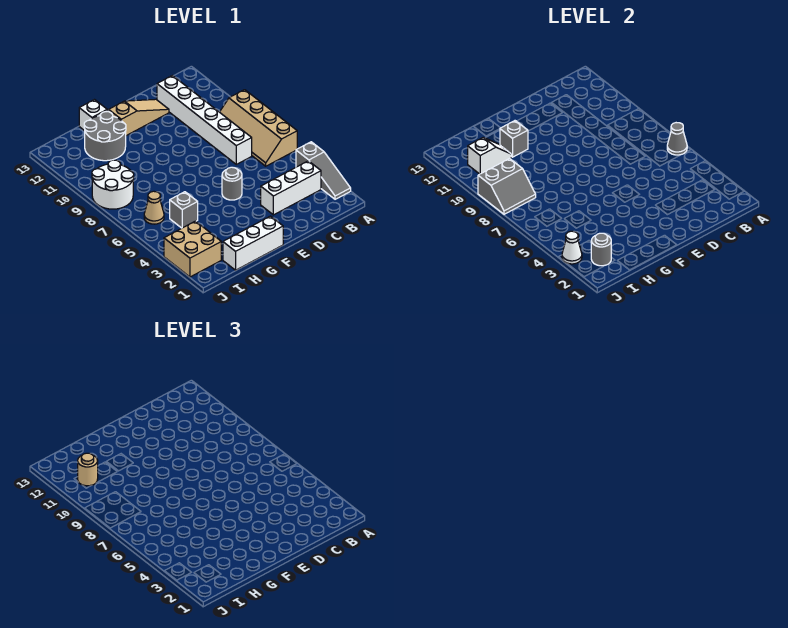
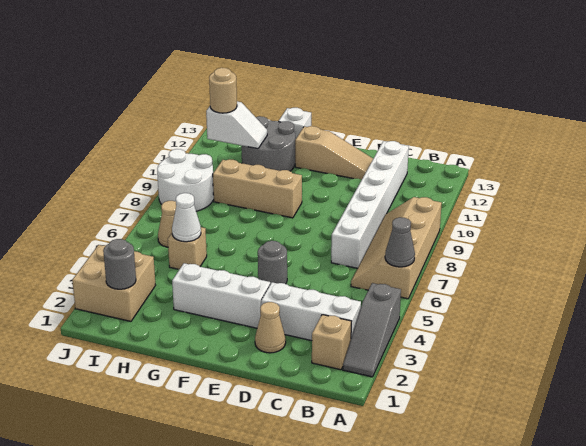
none -> tan brick B2 level 1
none -> tan cone D2 level 1
white brick F1:H1 level 1 -> white brick E3:G3 level 1
none -> tan brick F9:H9 level 1
grey brick G11 level 2 -> none
grey brick H5 level 1 -> tan brick H5 level 1
grey slope I8:J9 level 2 top 9 -> none
white cone J3 level 2 -> white cone H5 level 2

